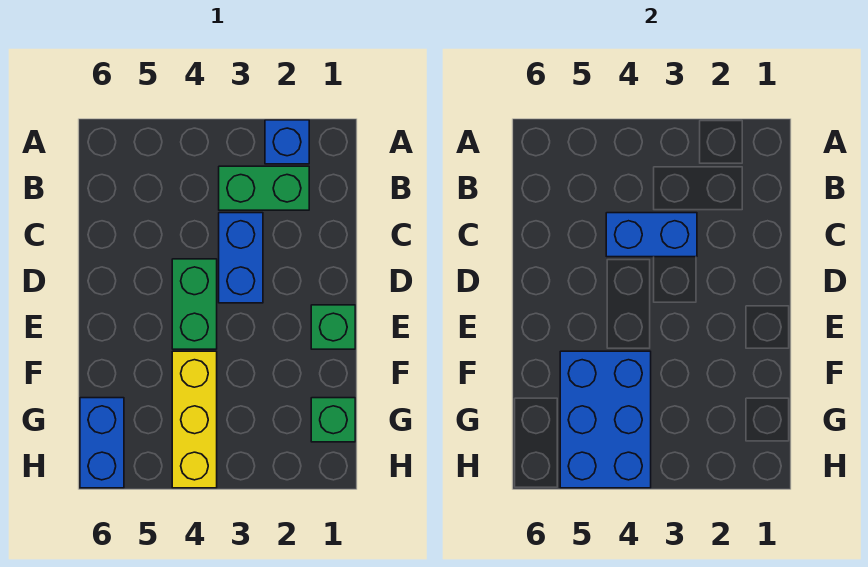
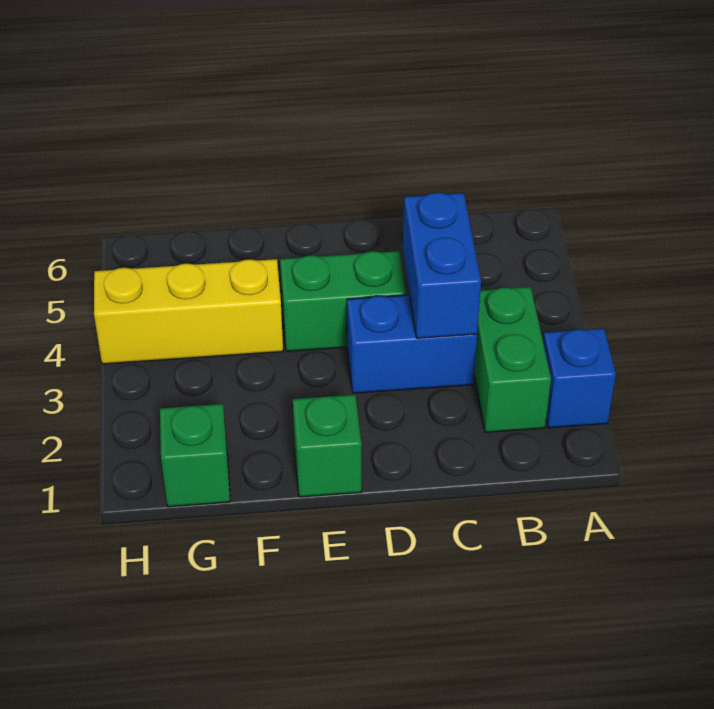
blue brick F4:H5 level 2 -> none
blue brick G6:H6 level 1 -> none

